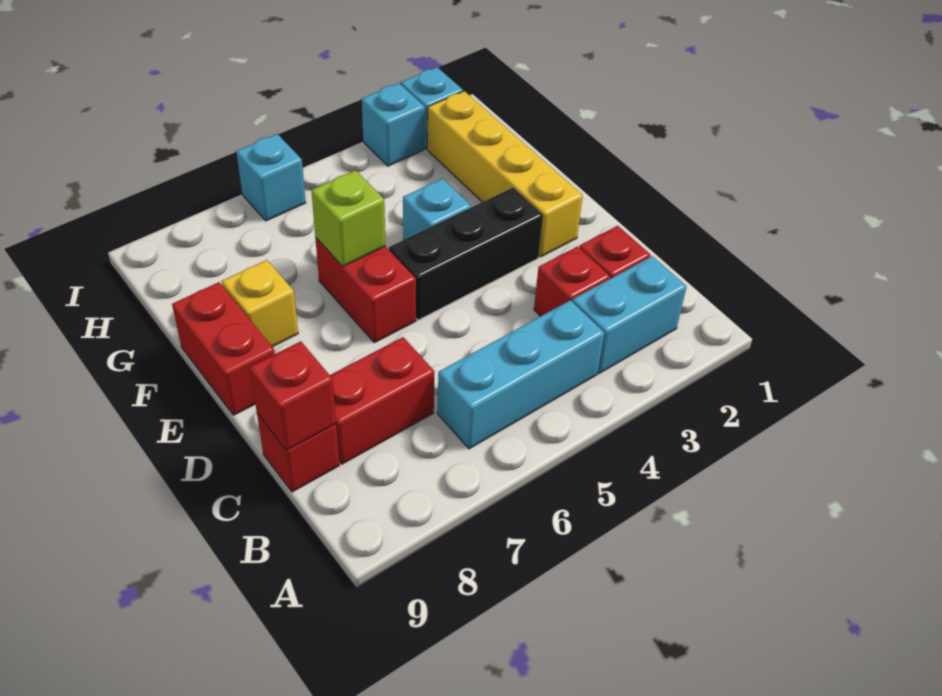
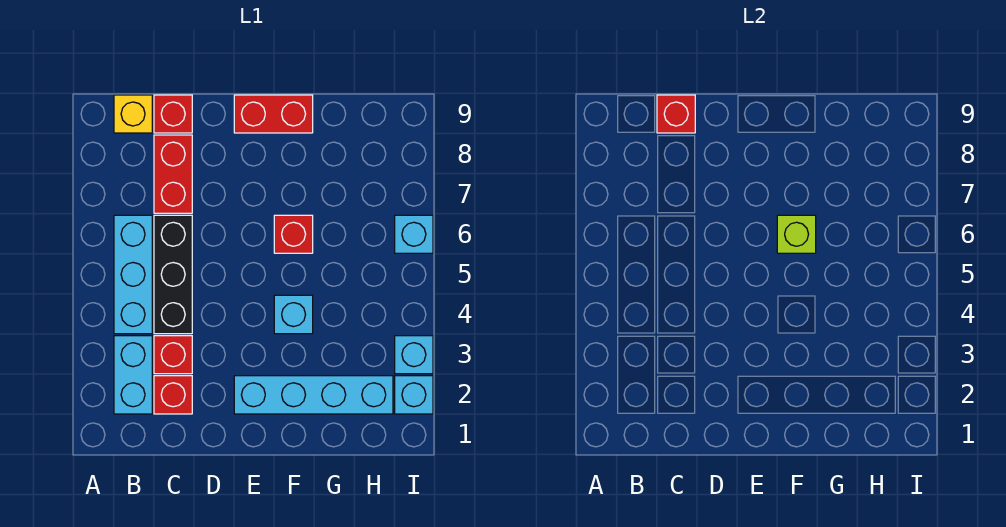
yellow brick E2:H2 level 1 -> cyan brick E2:H2 level 1
black brick E3:E5 level 1 -> black brick C4:C6 level 1
red brick E6:F6 level 1 -> red brick F6 level 1
yellow brick F8 level 1 -> yellow brick B9 level 1

